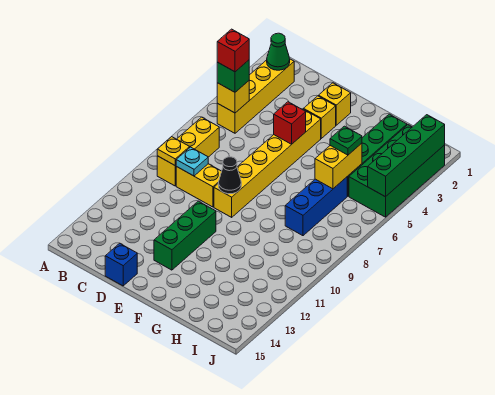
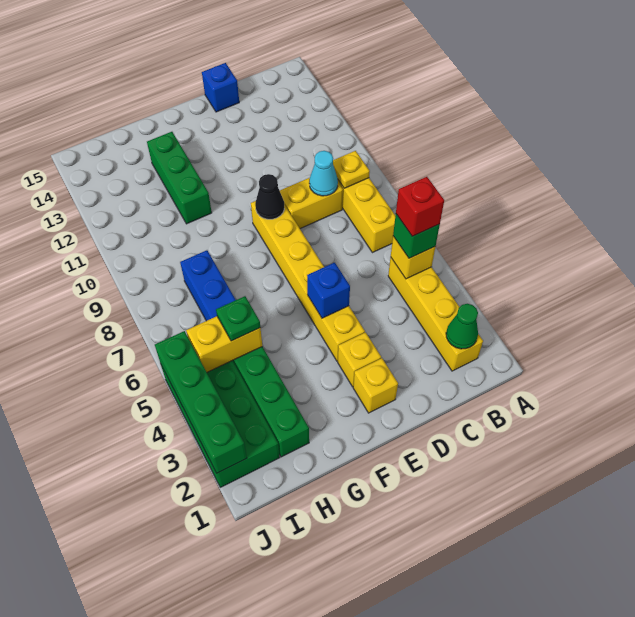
cyan plate C9 level 2 -> cyan cone C9 level 2
red brick E5 level 2 -> blue brick E5 level 2
green brick E11:E13 level 1 -> green brick G11:G13 level 1
yellow brick H5:H6 level 2 -> yellow brick H5:I5 level 2

